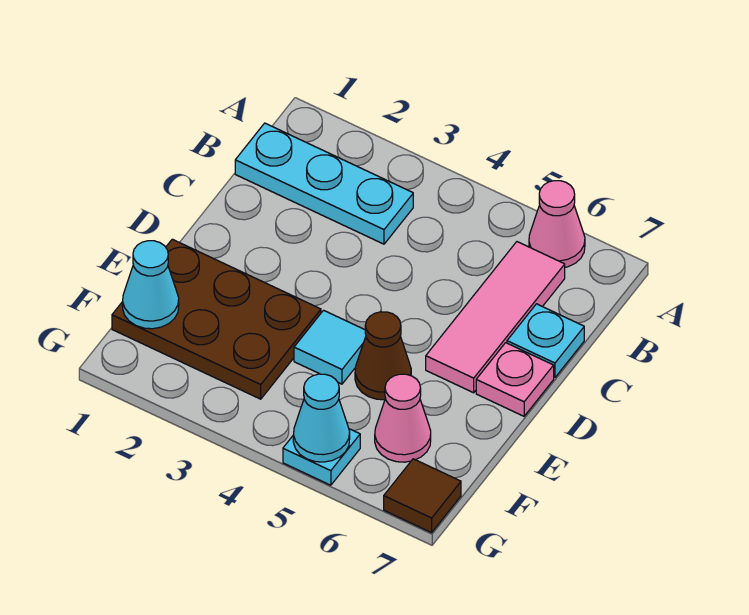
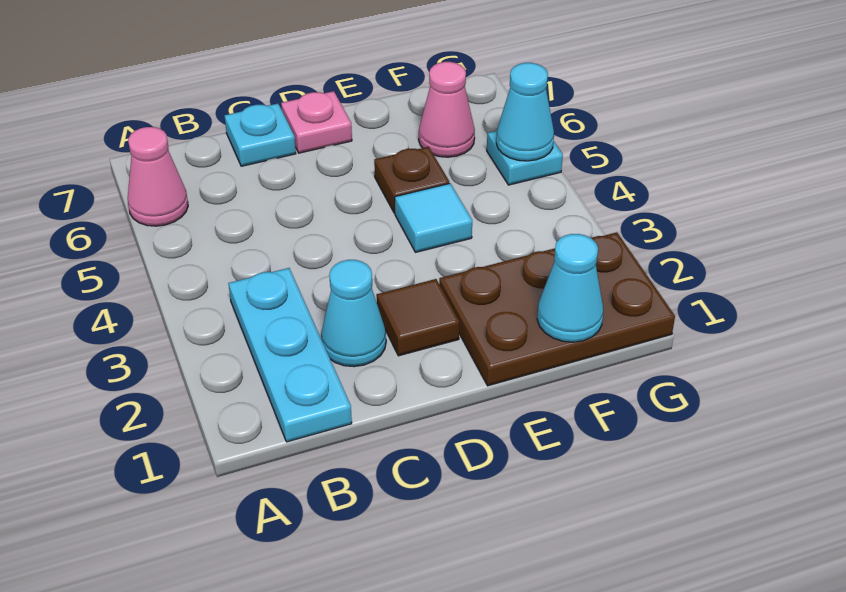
pink tile B6:D6 level 1 -> none
none -> cyan cone C2 level 1
brown plate E1:F3 level 1 -> brown plate E1:G2 level 1
brown cone E5 level 1 -> brown plate E5 level 1
brown tile G7 level 1 -> brown tile D2 level 1

